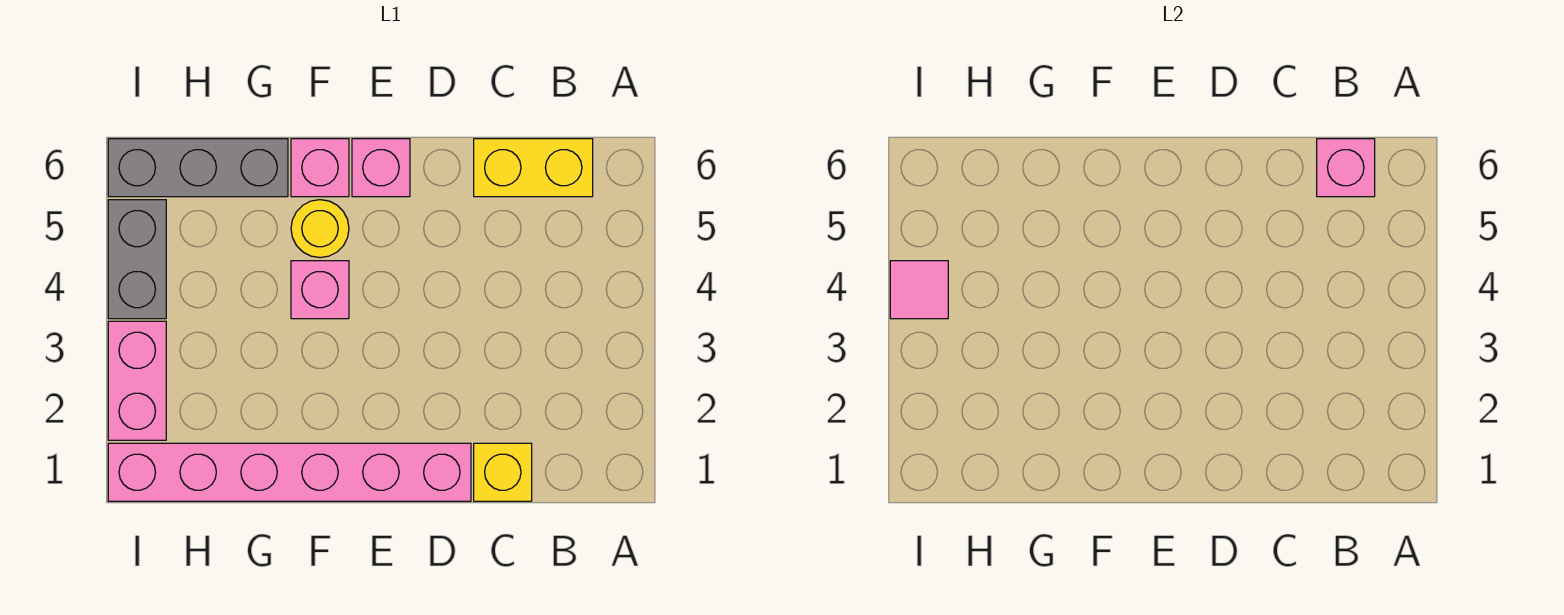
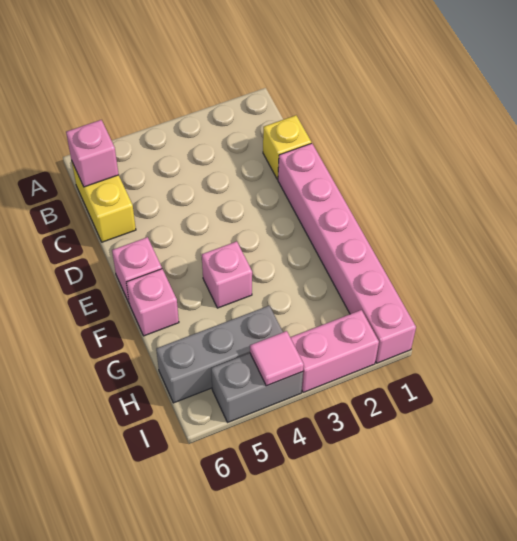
yellow round brick F5 level 1 -> none
grey brick G6:I6 level 1 -> grey brick H4:H6 level 1

